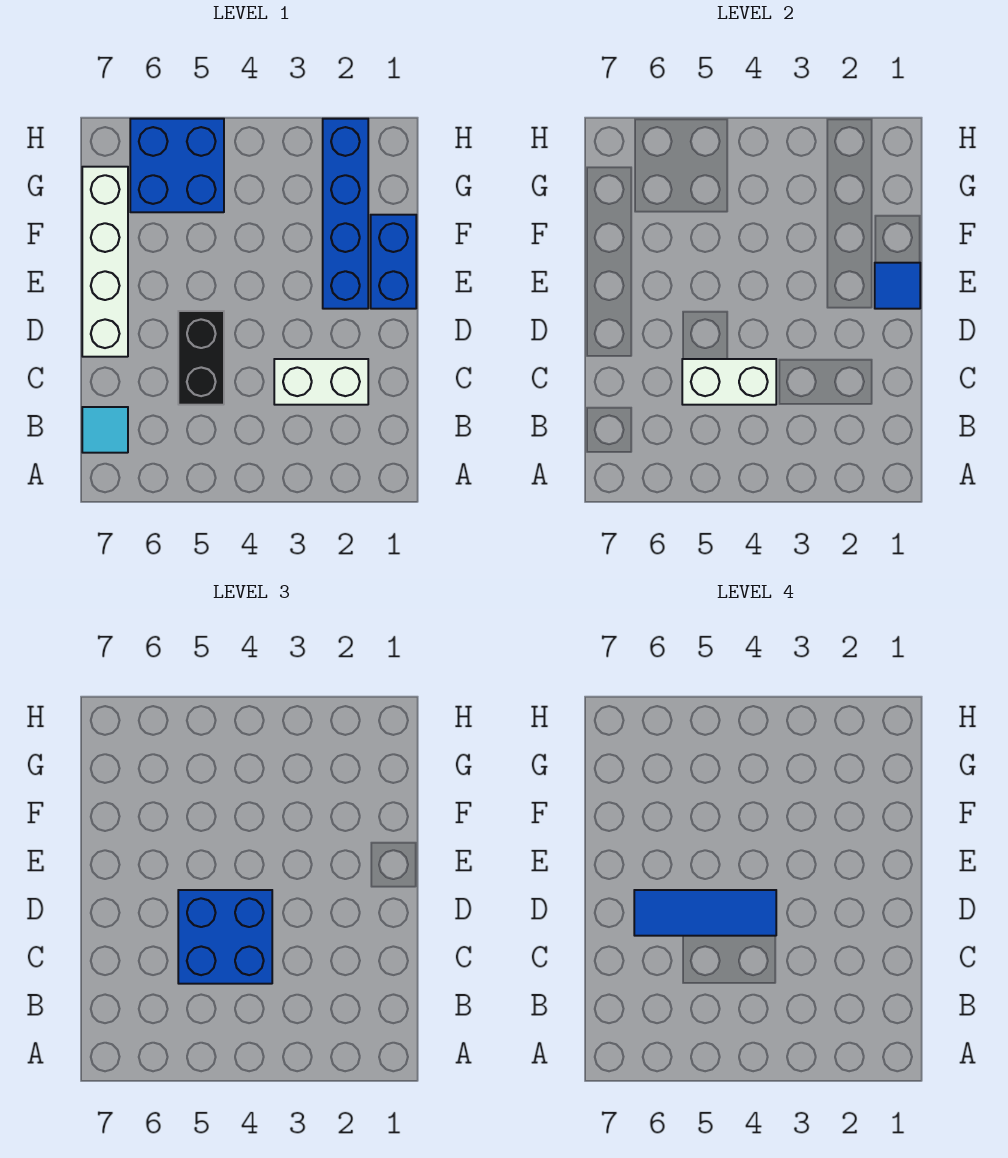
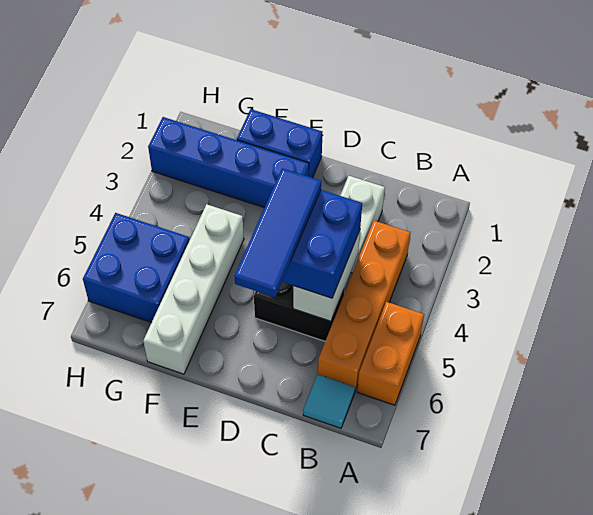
none -> orange brick A5:A6 level 1
none -> orange brick B3:B6 level 1
white brick D7:G7 level 1 -> white brick F4:F7 level 1
blue tile E1 level 2 -> none

